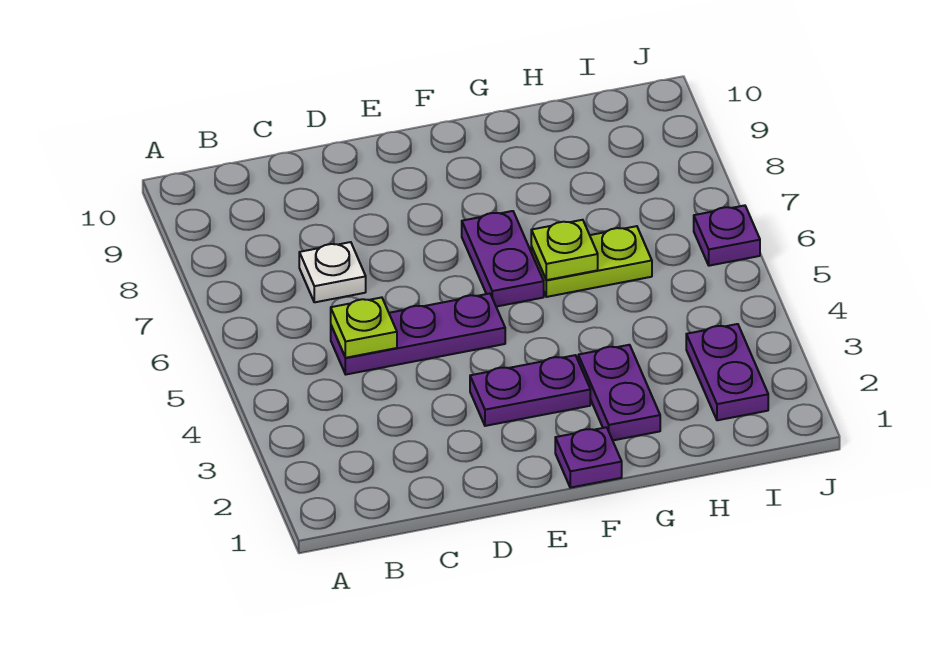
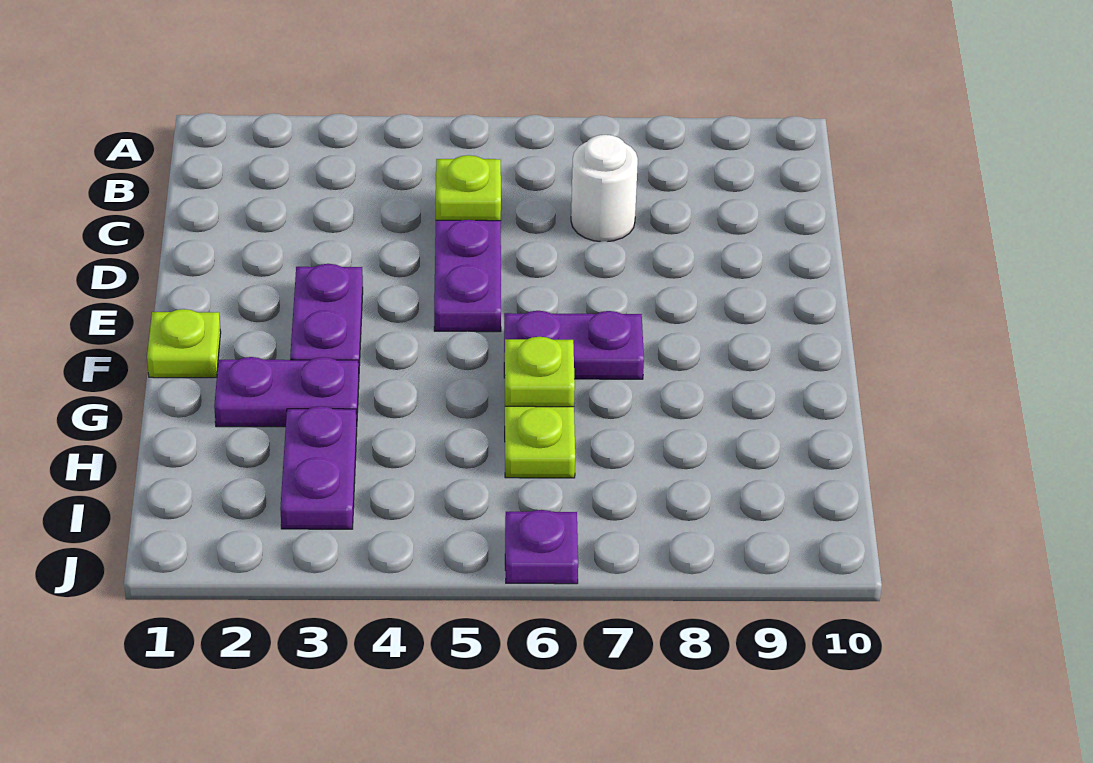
white plate C7 level 1 -> white round brick C7 level 1
purple plate F1 level 1 -> lime plate F1 level 1
purple plate I2:I3 level 1 -> purple plate H3:I3 level 1

